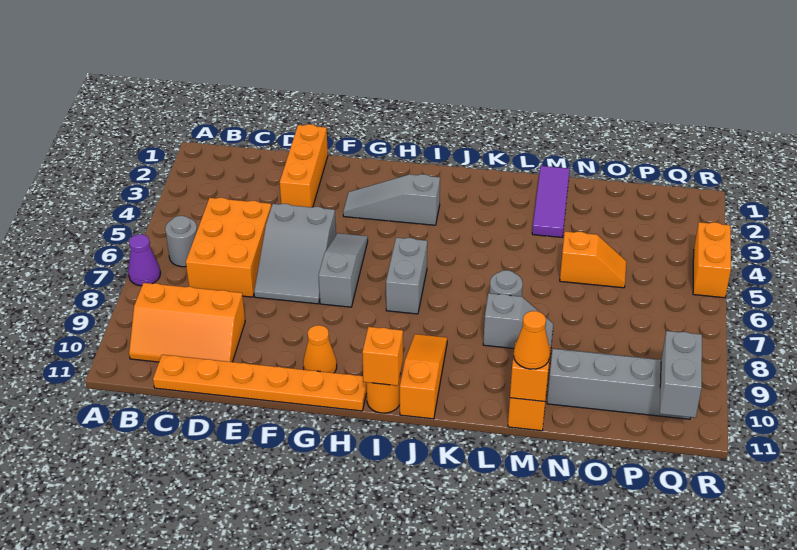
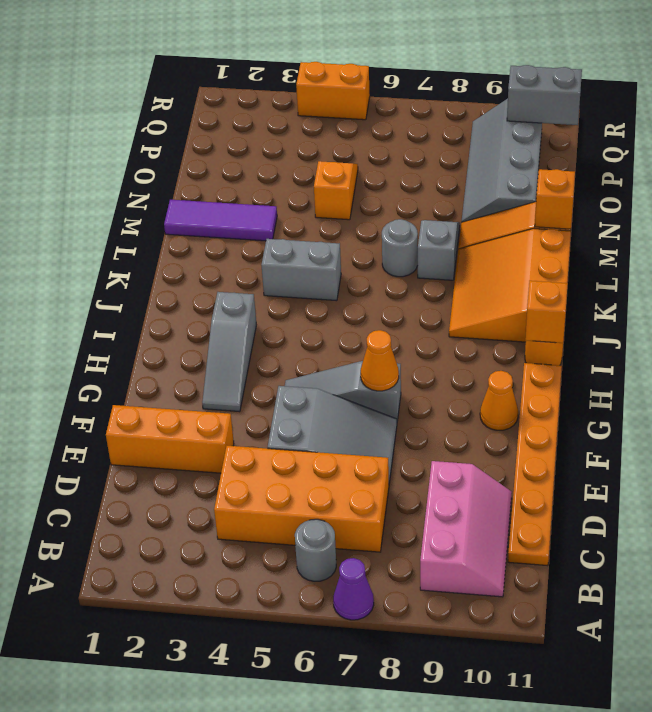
orange slope B9:D10 level 1 top 9 -> pink slope B9:D10 level 1 top 9
orange brick C5:D7 level 1 -> orange brick C4:D7 level 1
grey brick I6:I7 level 1 -> grey brick K4:K5 level 1
orange slope J9:J11 level 1 top 11 -> orange slope J9:L11 level 1 top 11
orange cone M11 level 3 -> orange cone G7 level 2

